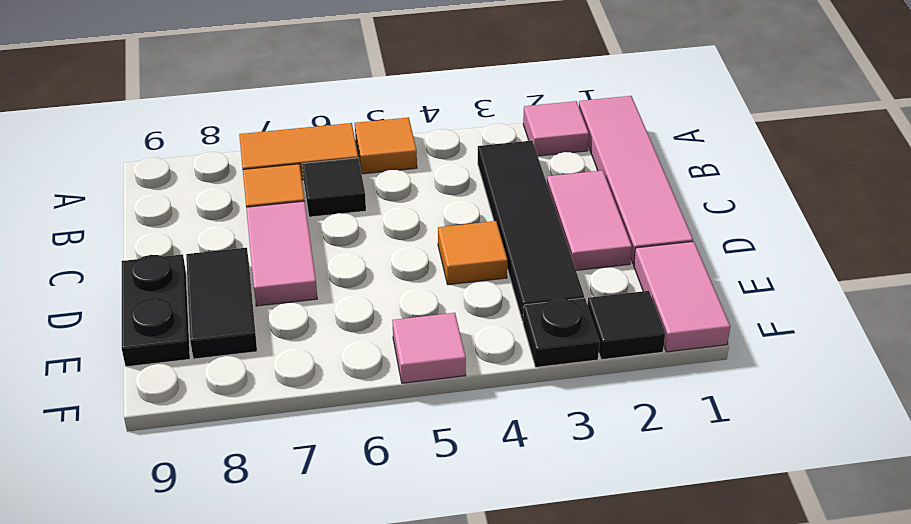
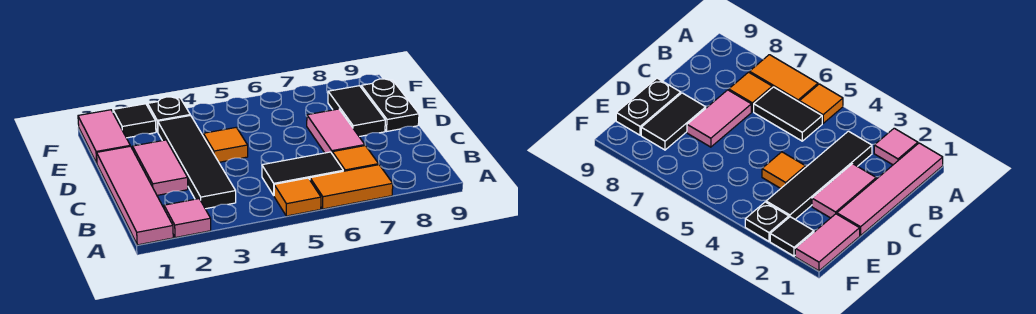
black tile B6 level 1 -> black tile B5:B6 level 1
pink tile F5 level 1 -> none

